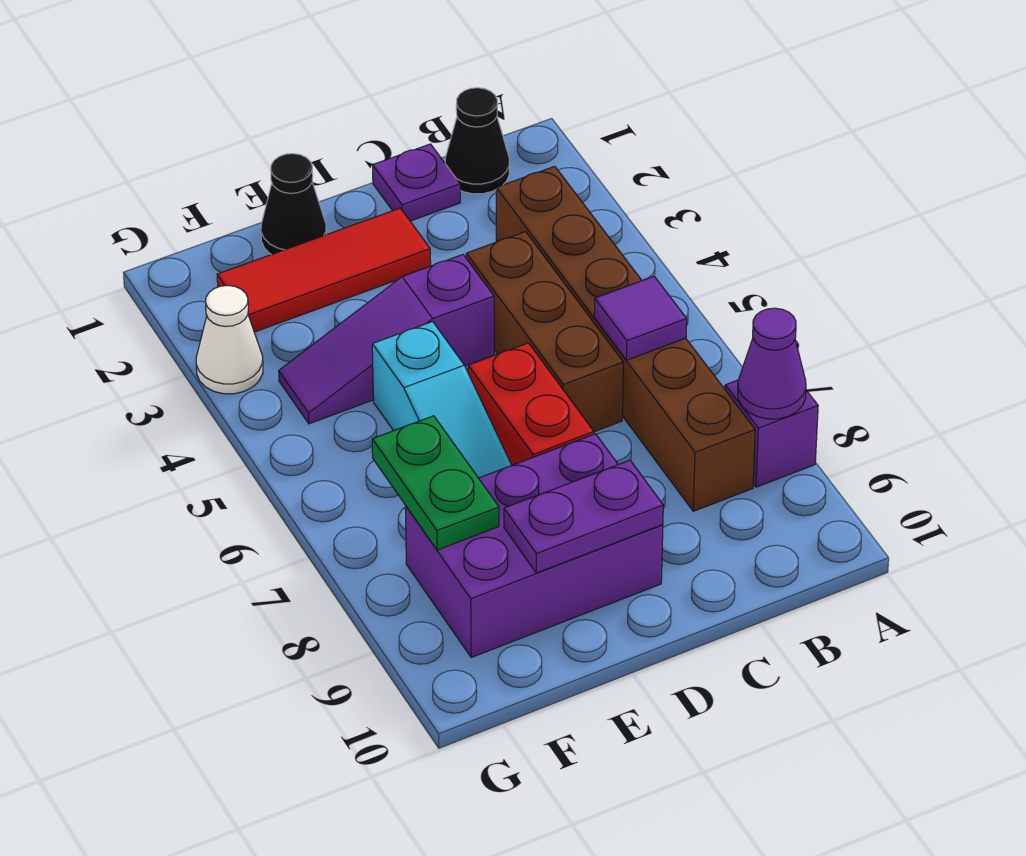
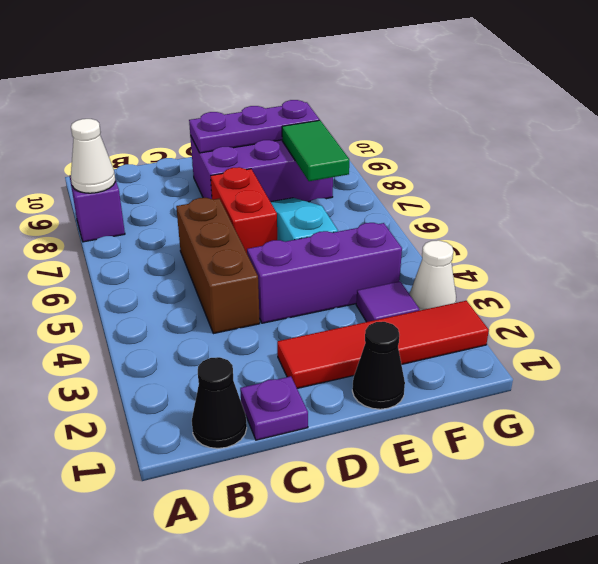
purple cone A8 level 2 -> white cone A8 level 2
brown brick B3:B8 level 1 -> none
purple tile B6 level 2 -> purple tile F3 level 1
red tile D2:F2 level 1 -> red tile D2:G2 level 1
purple slope D4:F4 level 1 top D -> purple brick D4:F4 level 1
purple plate D9:E9 level 2 -> purple plate D9:F9 level 2
green plate F7:F8 level 2 -> green tile F7:F8 level 2

